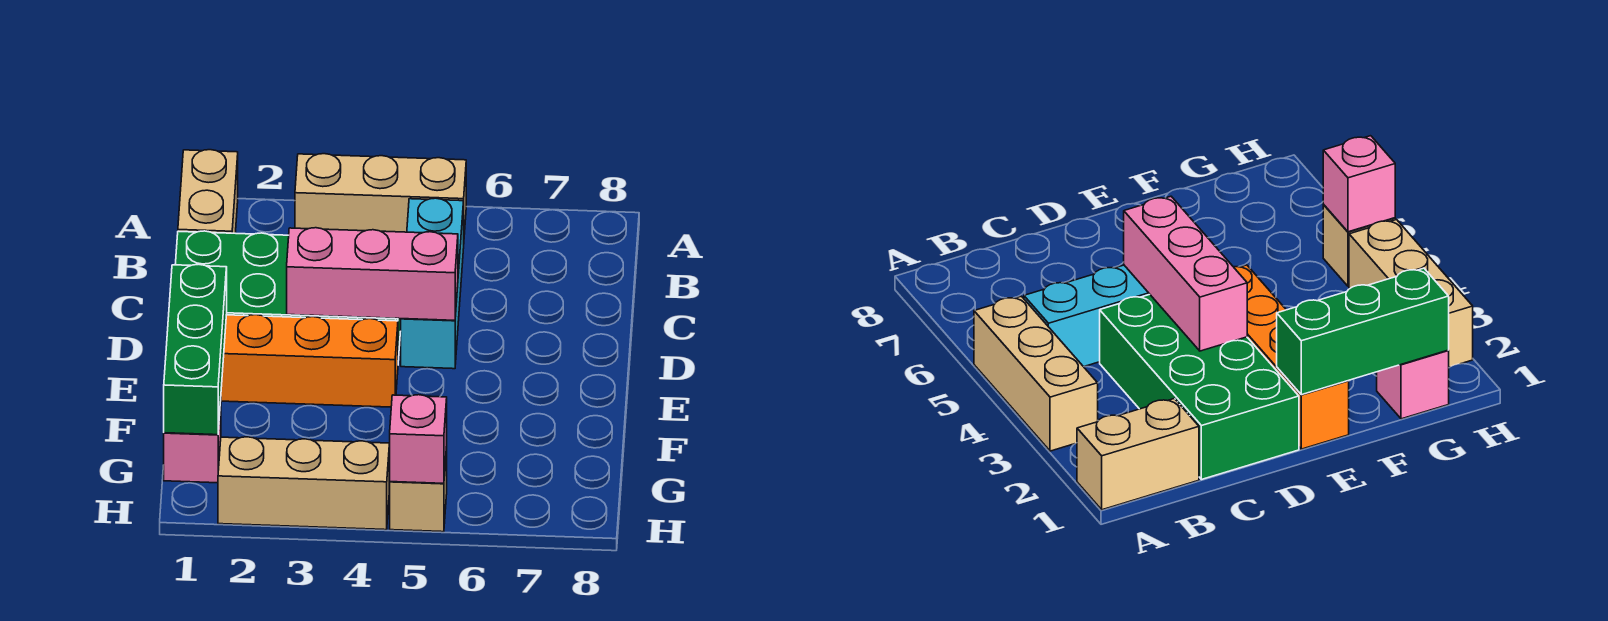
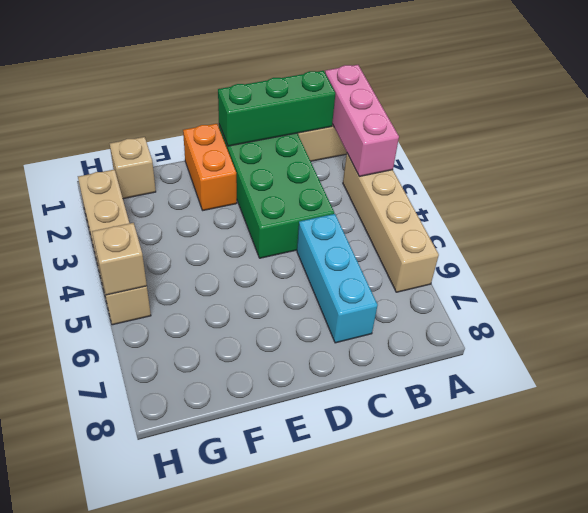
tan brick A3:A5 level 1 -> tan brick A3:A6 level 1
cyan brick B5:D5 level 1 -> cyan brick C5:C7 level 1
pink brick D3:D5 level 2 -> pink brick A1:A3 level 2
orange brick E1:E4 level 1 -> orange brick E1:E2 level 1
green brick E1:G1 level 2 -> green brick B1:D1 level 2
pink brick G1 level 1 -> tan brick G1 level 1
pink brick H5 level 2 -> tan brick H5 level 2

